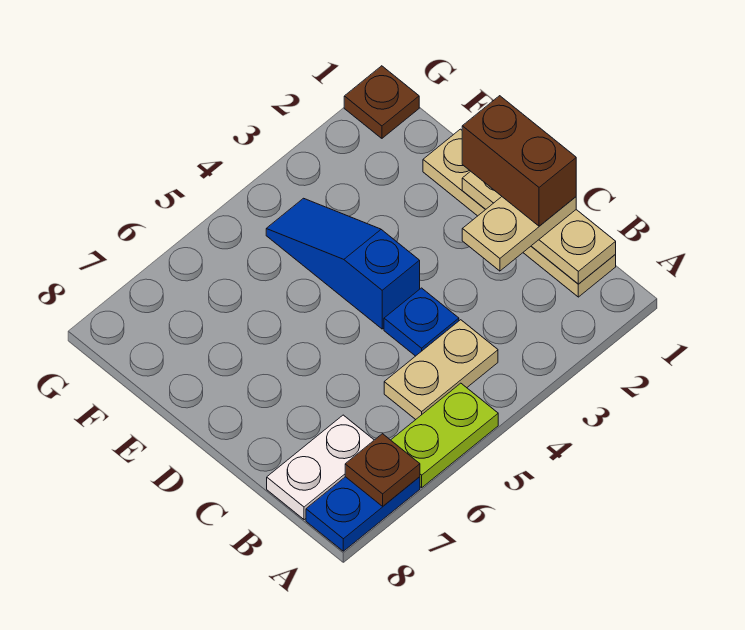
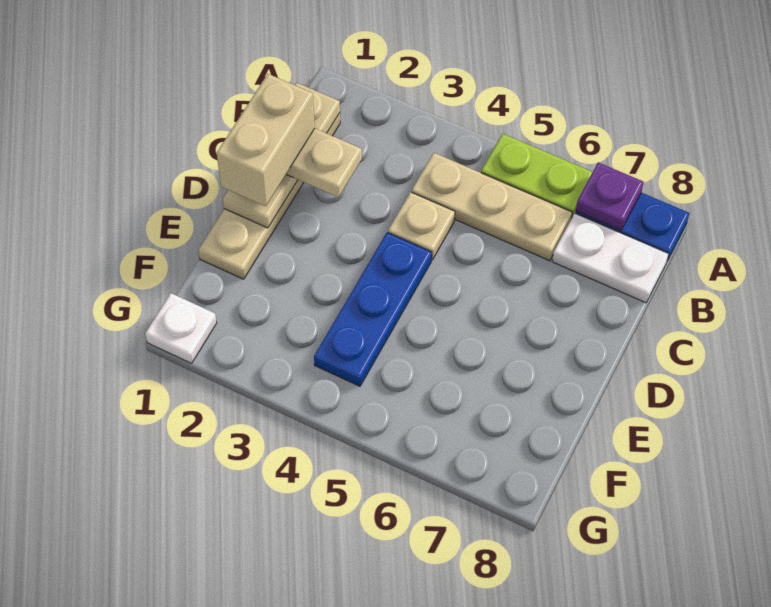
brown plate A7 level 2 -> purple plate A7 level 2
tan plate B4:B5 level 1 -> tan plate B4:B6 level 1
brown brick C1:D1 level 4 -> tan brick C1:D1 level 4
blue plate C4 level 1 -> tan plate C4 level 1
blue slope D4:F4 level 1 top D -> blue plate D4:F4 level 1
brown plate G1 level 1 -> white plate G1 level 1

